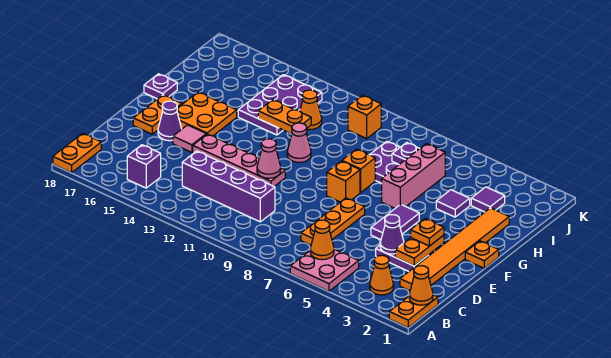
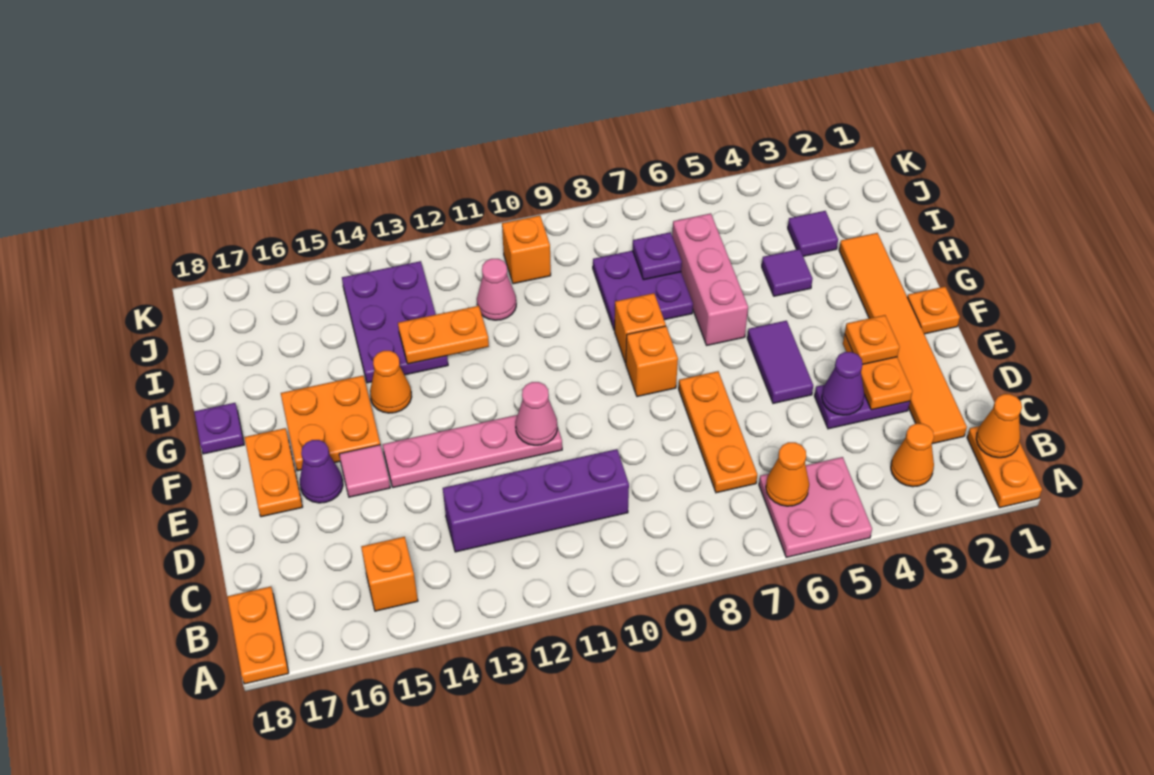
purple brick B15 level 1 -> orange brick B15 level 1
pink cone G11 level 1 -> pink cone I11 level 1
orange cone I12 level 1 -> orange cone G14 level 1

